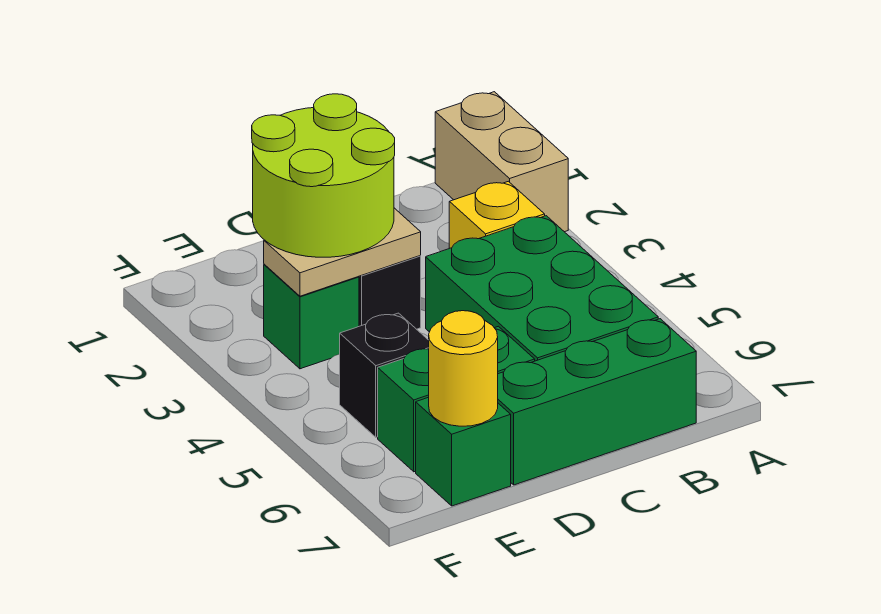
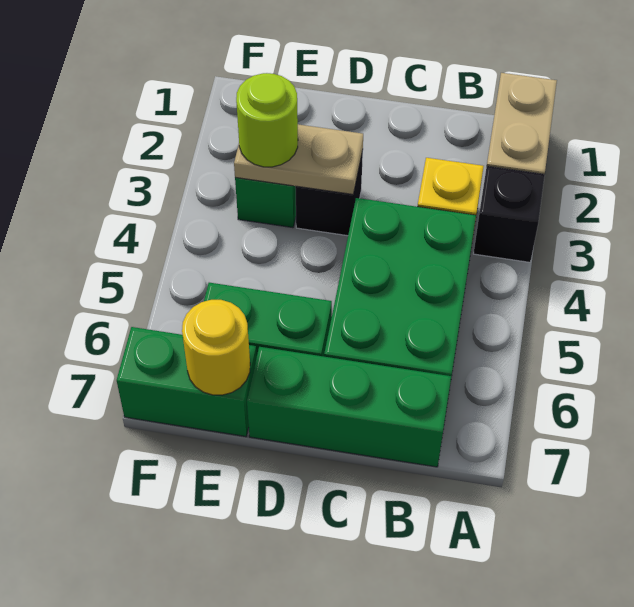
lime round brick D2:E3 level 3 -> lime round brick E3 level 3
black brick E5 level 1 -> black brick A3 level 1
green brick E7 level 1 -> green brick E7:F7 level 1

